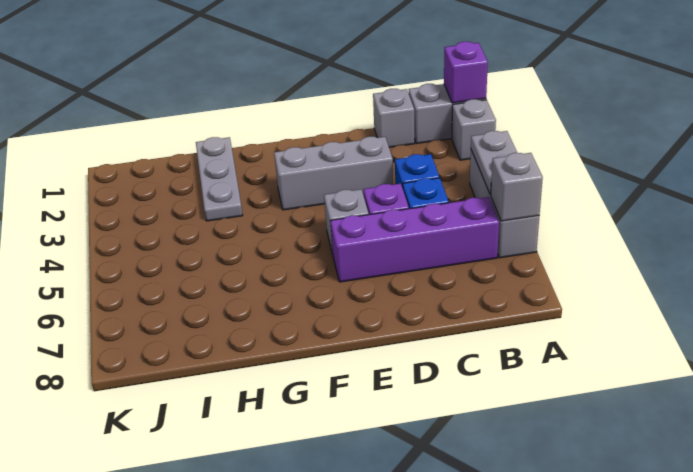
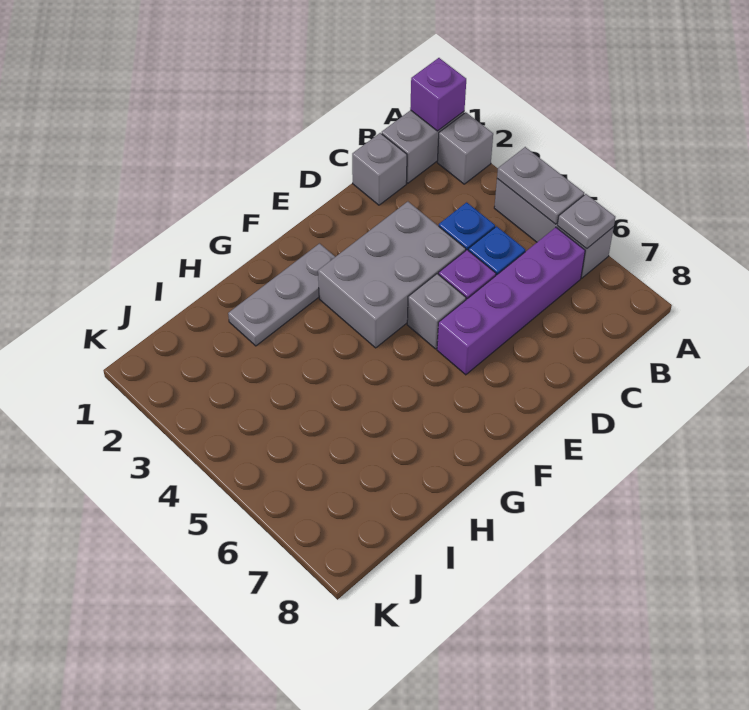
grey brick A6 level 2 -> grey plate A6 level 2
grey brick D3:F3 level 1 -> grey brick D3:F4 level 1
grey plate H1:H3 level 1 -> grey plate F2:H2 level 1

